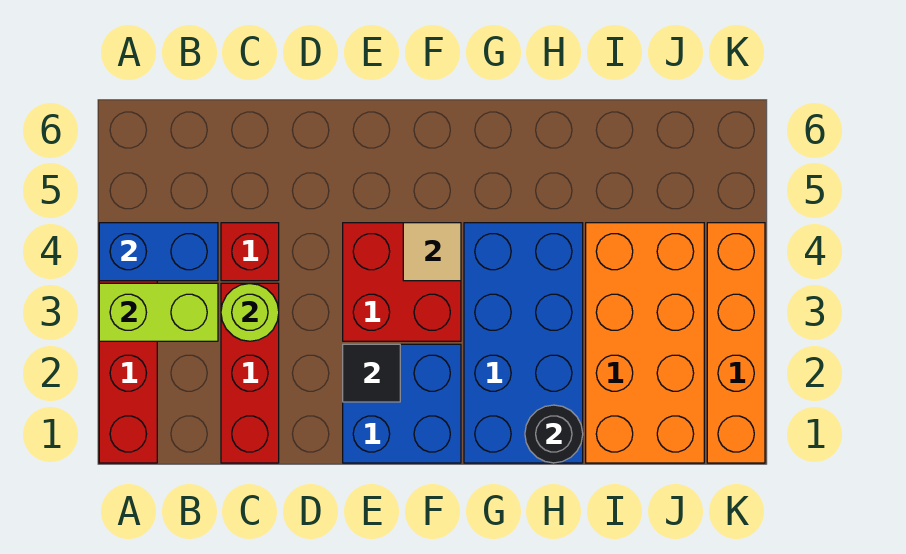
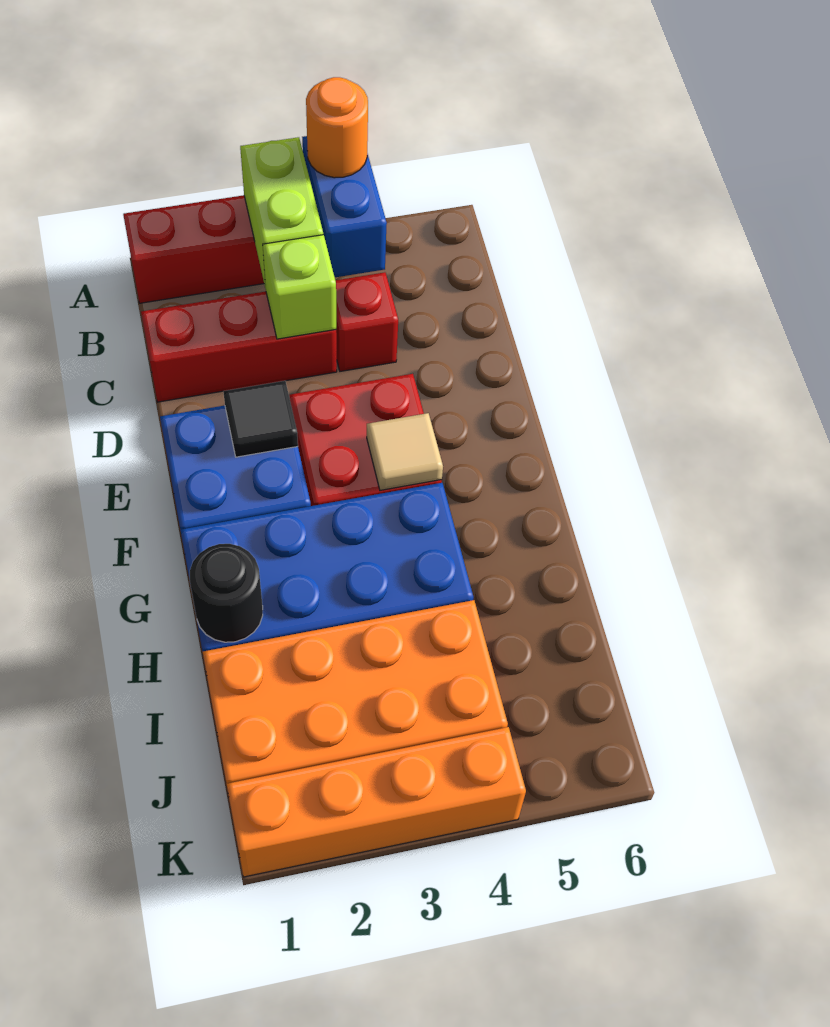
none -> orange round brick A4 level 3
lime round brick C3 level 2 -> lime brick C3 level 2

